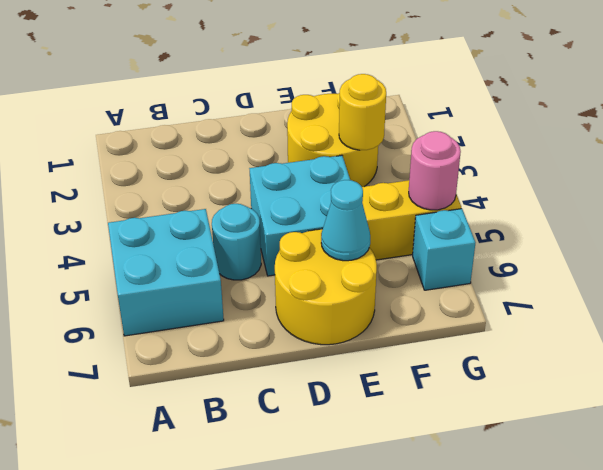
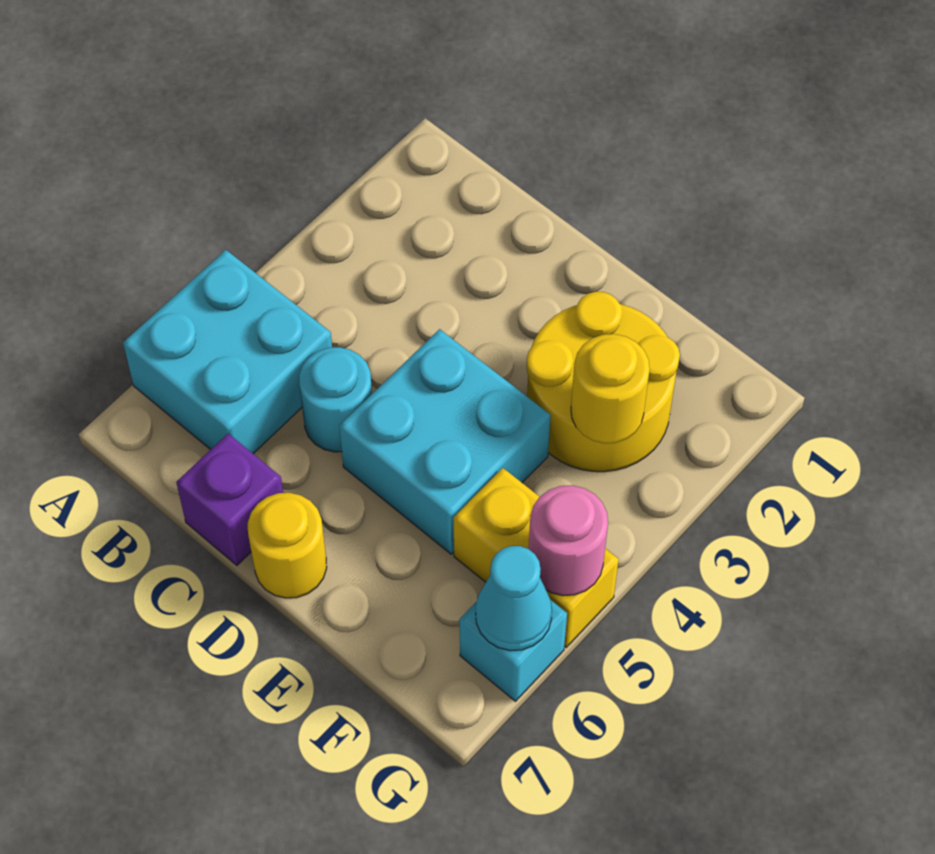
none -> purple brick C7 level 1
yellow round brick D6:E7 level 1 -> yellow round brick D7 level 1
cyan cone E6 level 2 -> cyan cone G6 level 2

